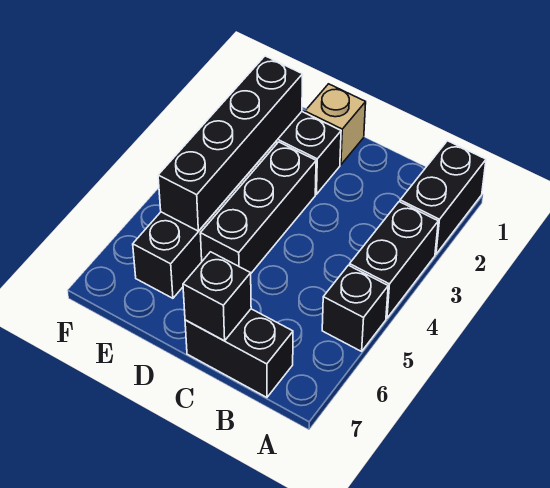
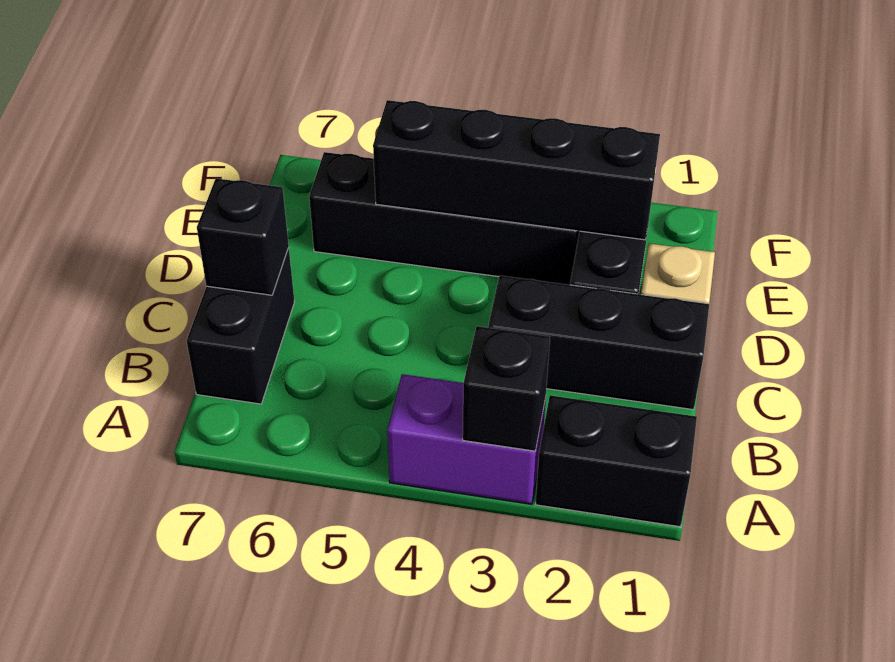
black brick A3:A4 level 1 -> purple brick A3:A4 level 1
black brick A5 level 1 -> black brick A3 level 2
black brick D3:D5 level 1 -> black brick C1:C3 level 1

